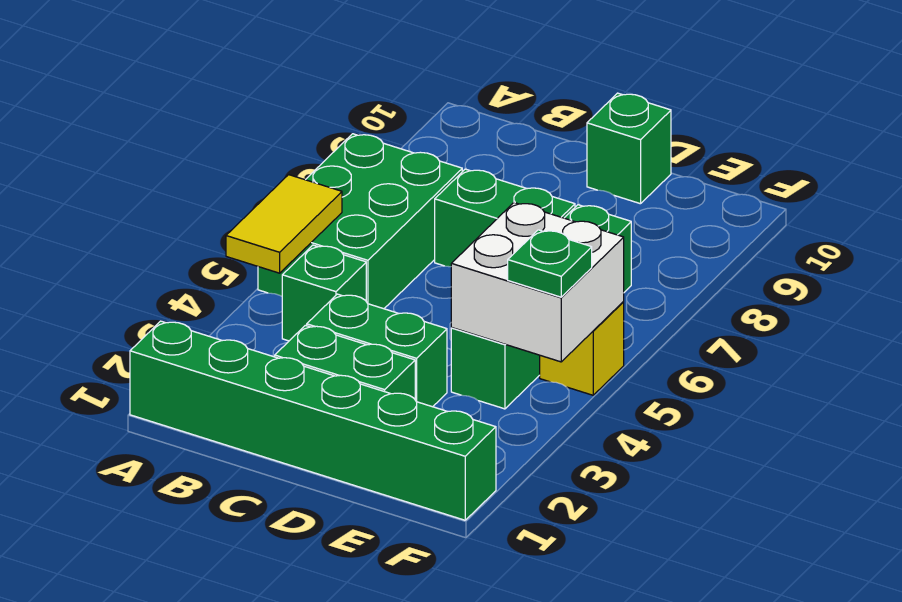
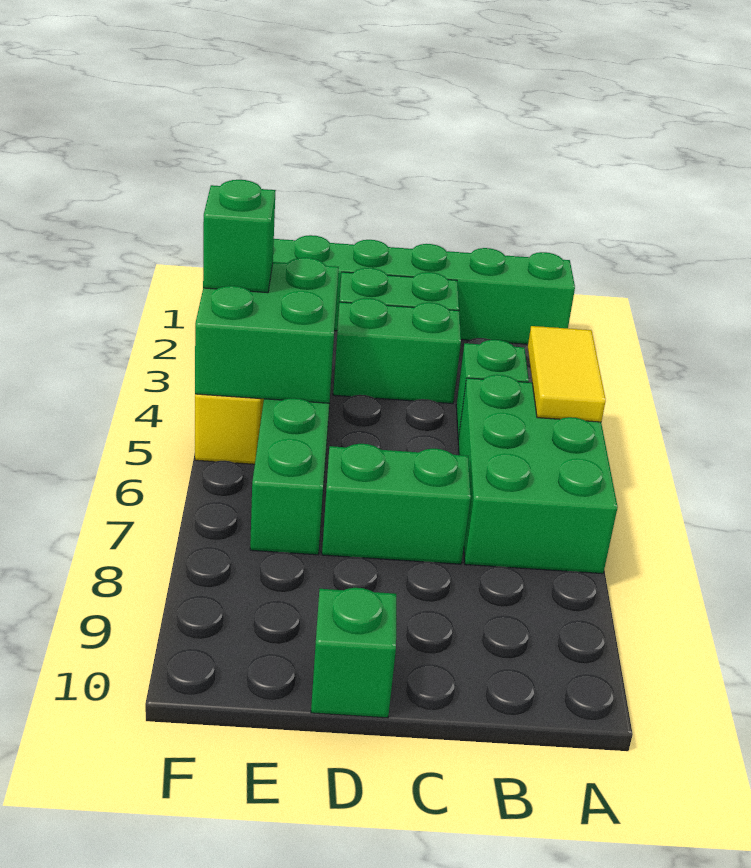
white brick E4:F5 level 2 -> green brick E4:F5 level 2
green plate F4 level 3 -> green brick F4 level 3

